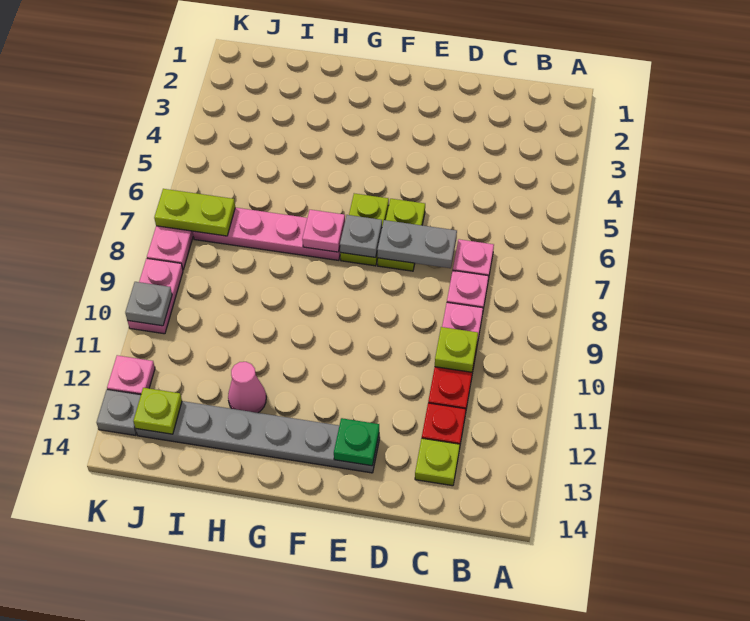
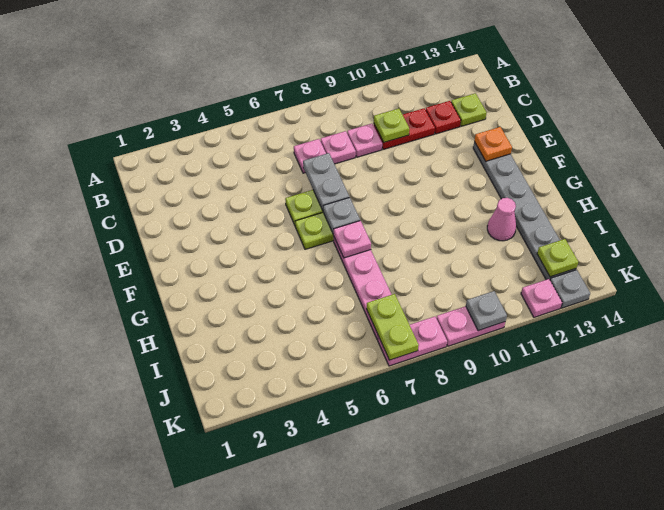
green plate E13 level 2 -> orange plate E13 level 2

